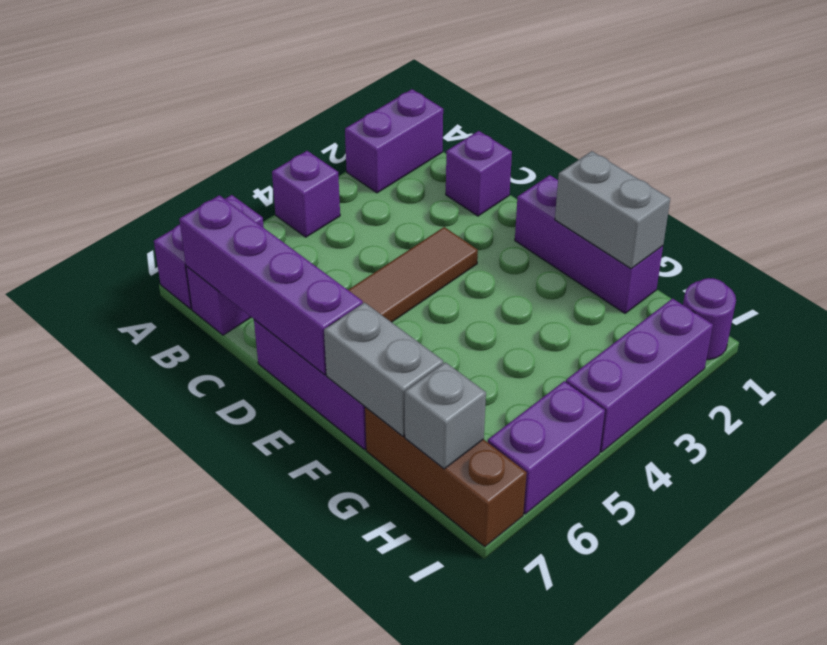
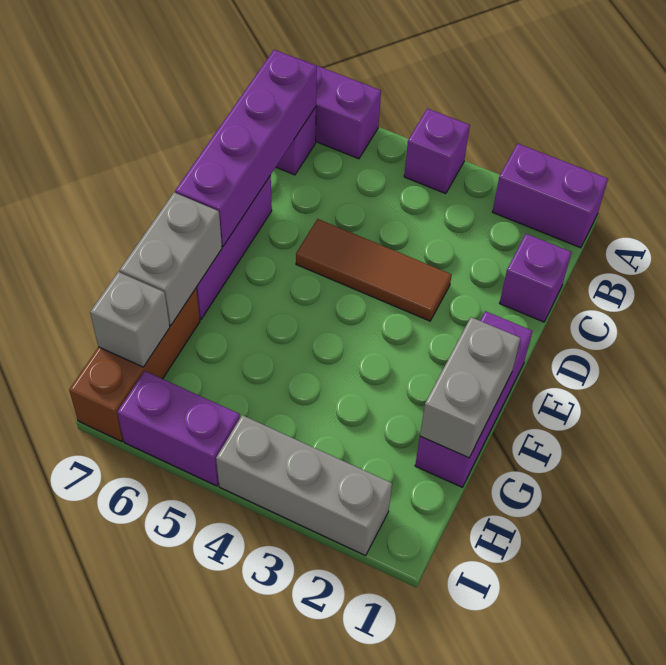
purple round brick I1 level 1 -> none
purple brick I2:I4 level 1 -> grey brick I2:I4 level 1

